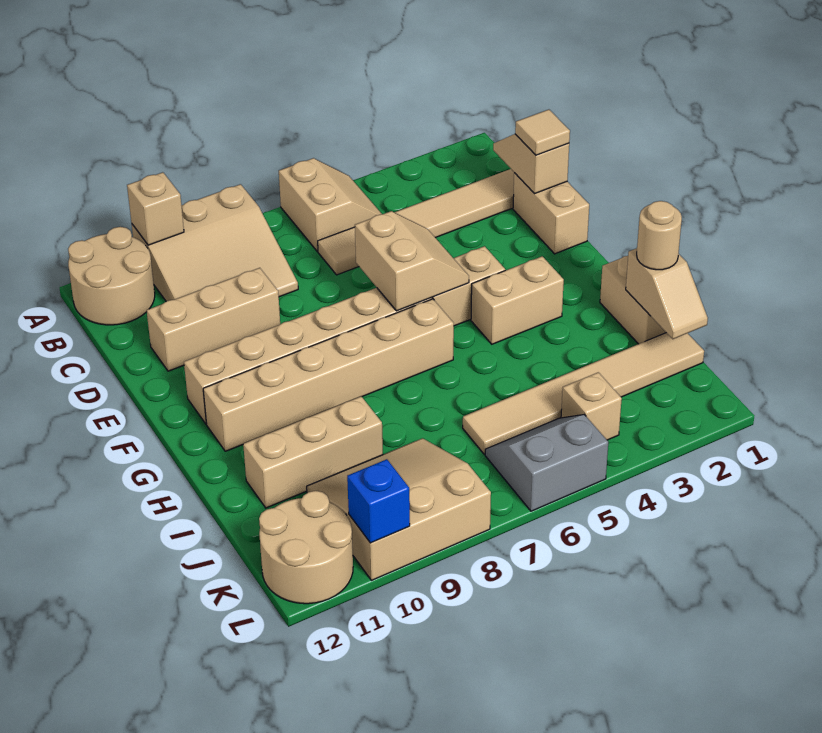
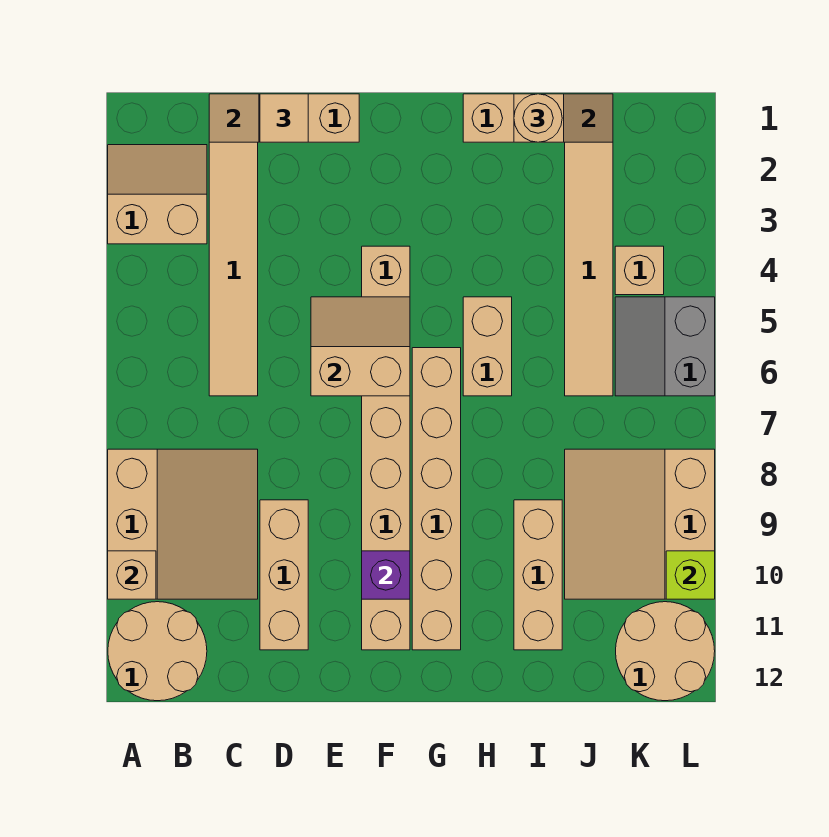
tan slope A5:B6 level 1 top 6 -> tan slope A2:B3 level 1 top 3
none -> purple brick F10 level 2
tan brick G3:G4 level 1 -> tan brick H5:H6 level 1
blue brick L10 level 2 -> lime brick L10 level 2

